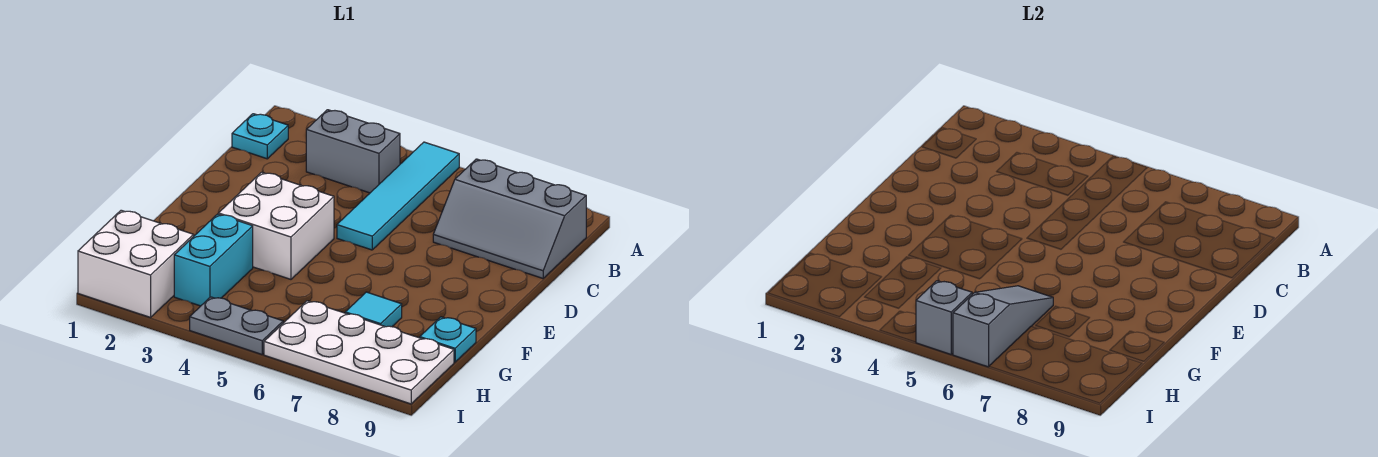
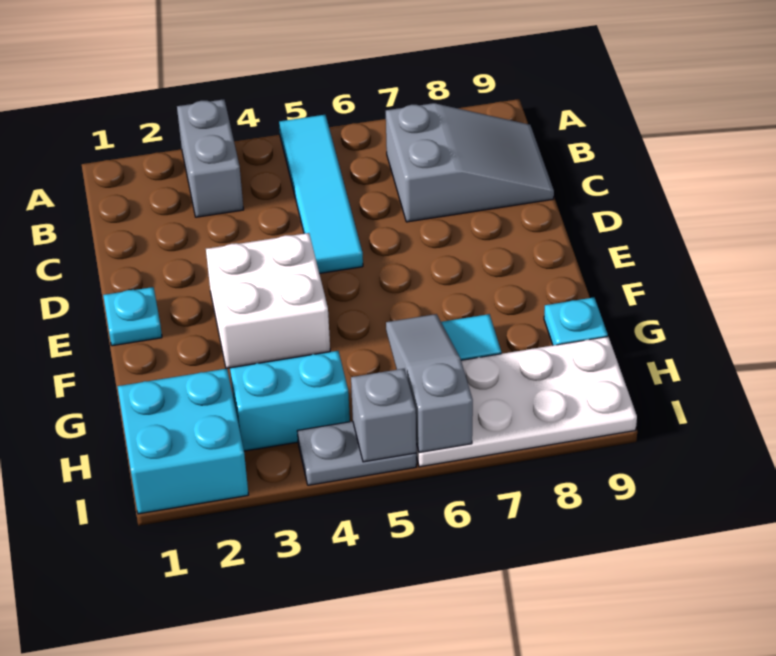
cyan plate B1 level 1 -> cyan plate E1 level 1
grey brick B3:B4 level 1 -> grey brick A3:B3 level 1
grey slope B7:C9 level 1 top B -> grey slope B7:C9 level 1 top 7
cyan brick G3:H3 level 1 -> cyan brick H3:H4 level 1
white brick H1:I2 level 1 -> cyan brick H1:I2 level 1

